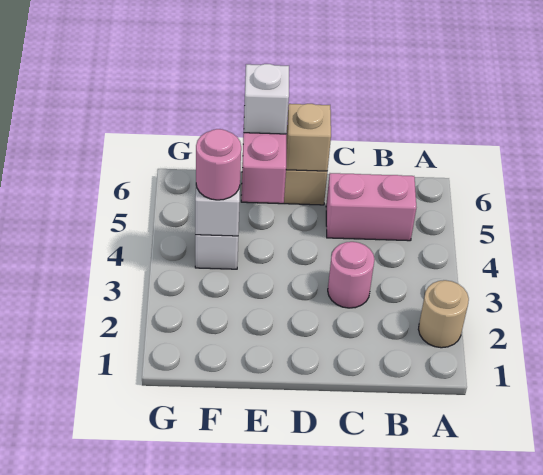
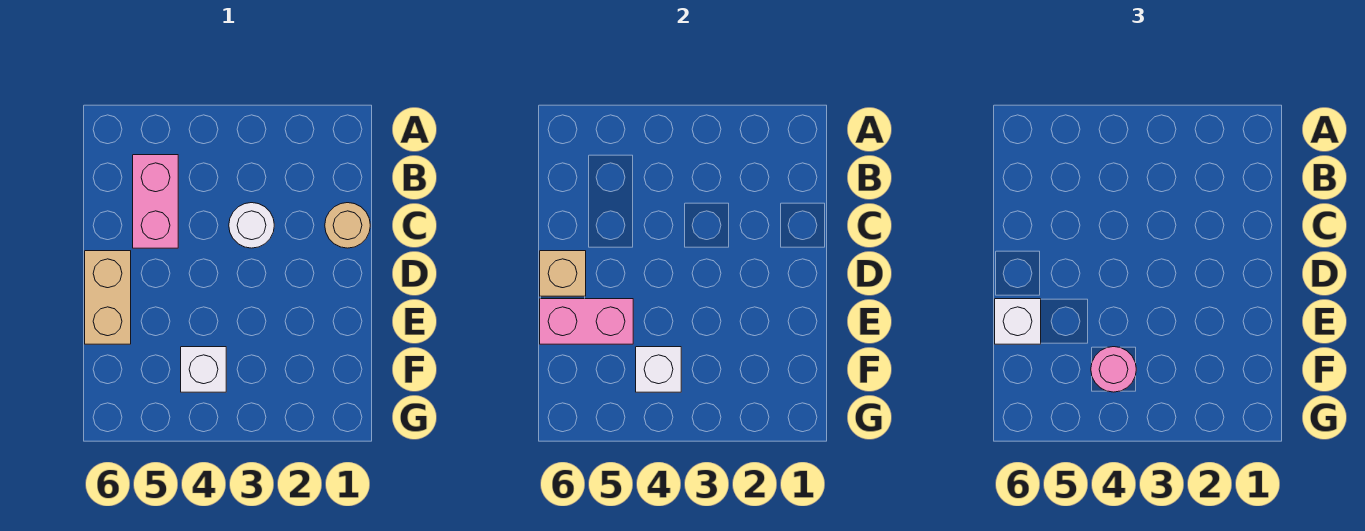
tan round brick A2 level 1 -> tan round brick C1 level 1
pink round brick C3 level 1 -> white round brick C3 level 1

